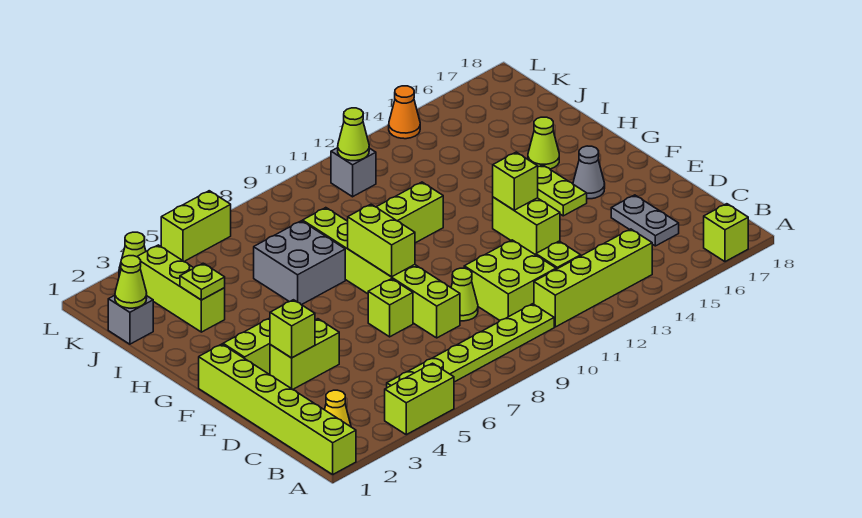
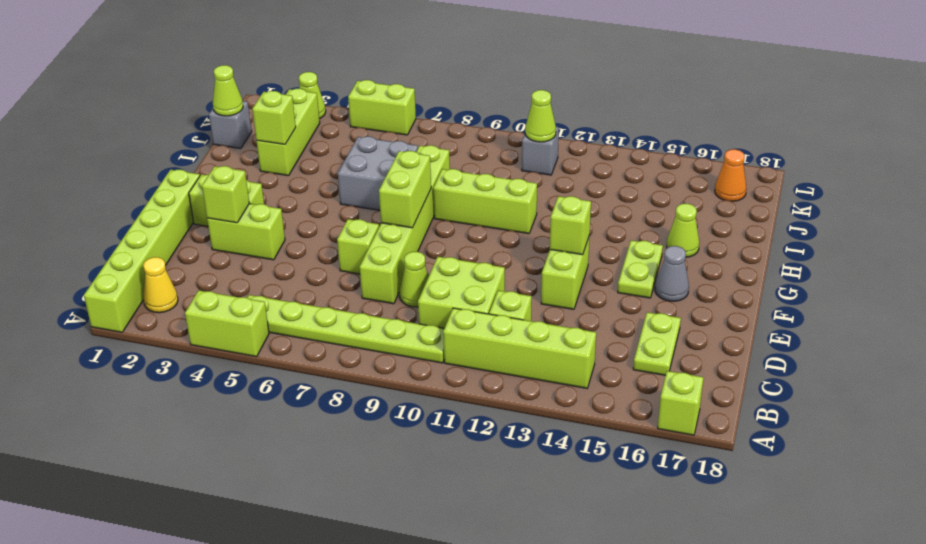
grey plate C16:D16 level 1 -> lime plate C16:D16 level 1
lime plate I3 level 2 -> lime brick I3 level 2
orange cone L14 level 1 -> orange cone K17 level 1

